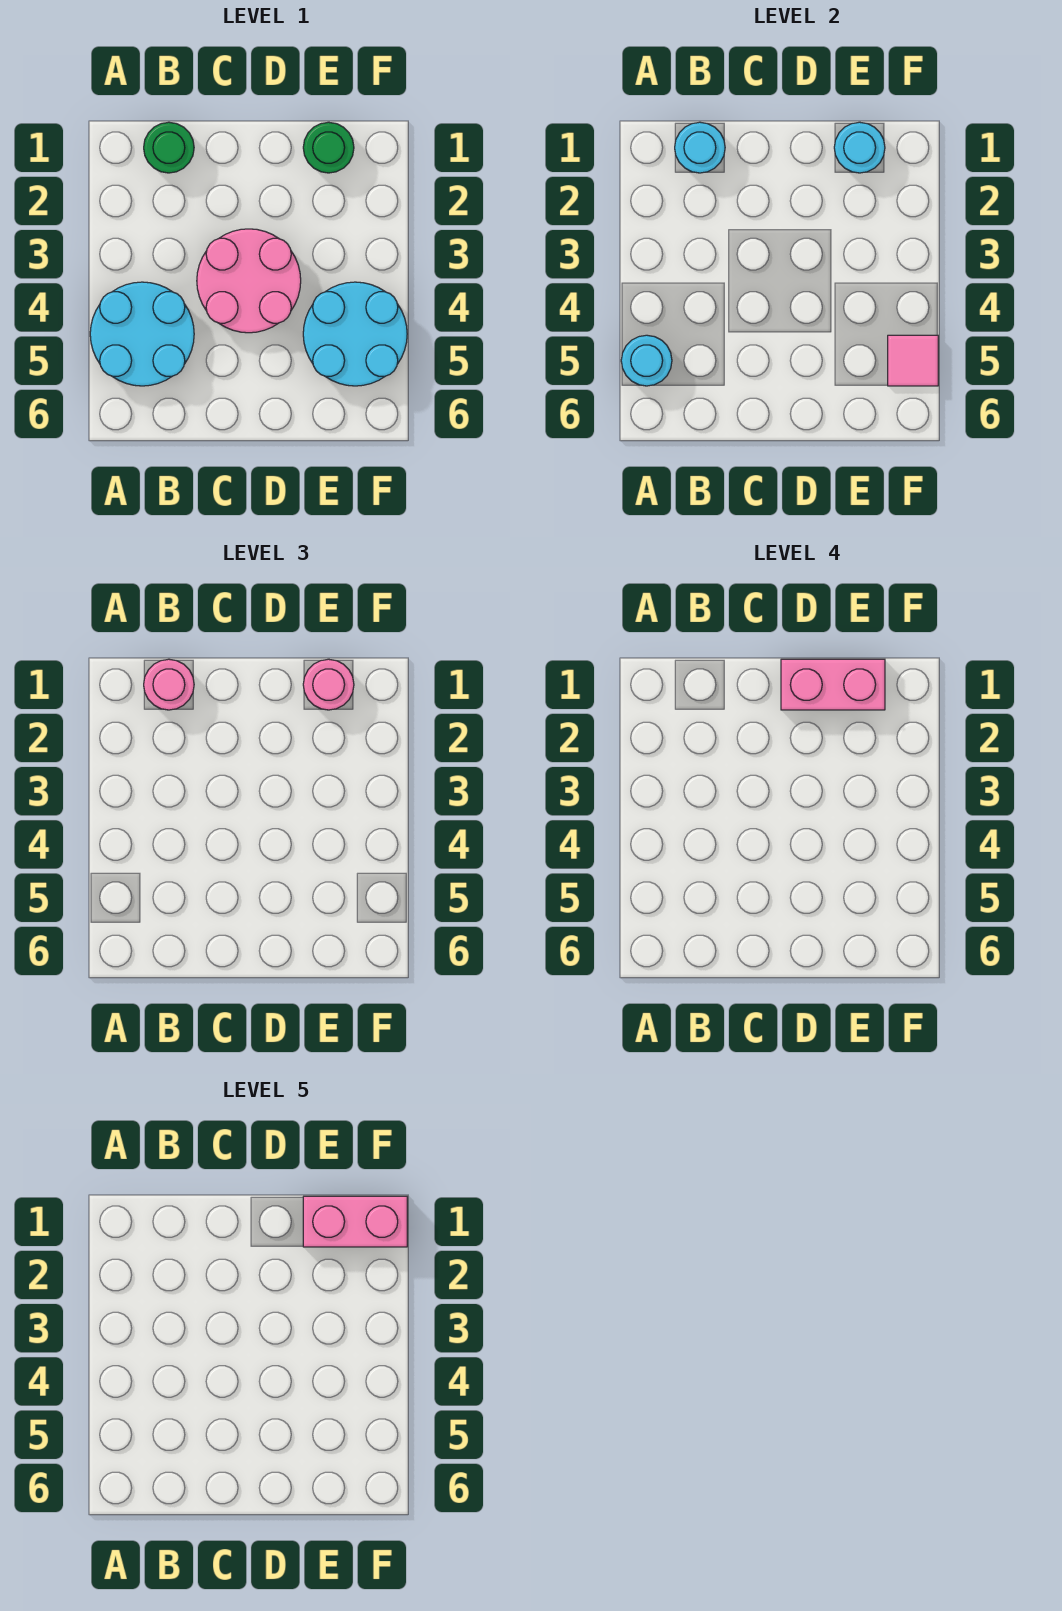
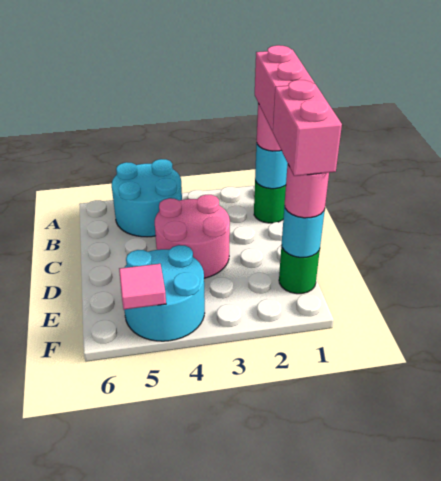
cyan round brick A5 level 2 -> none
pink brick E1:F1 level 5 -> pink brick B1:C1 level 4

